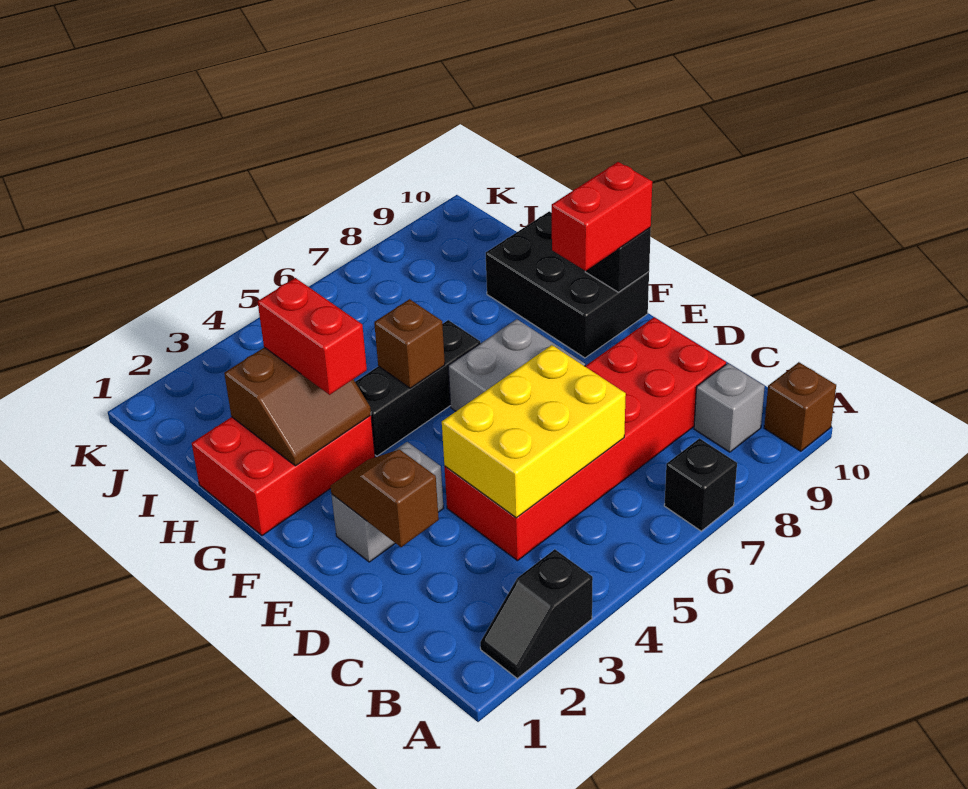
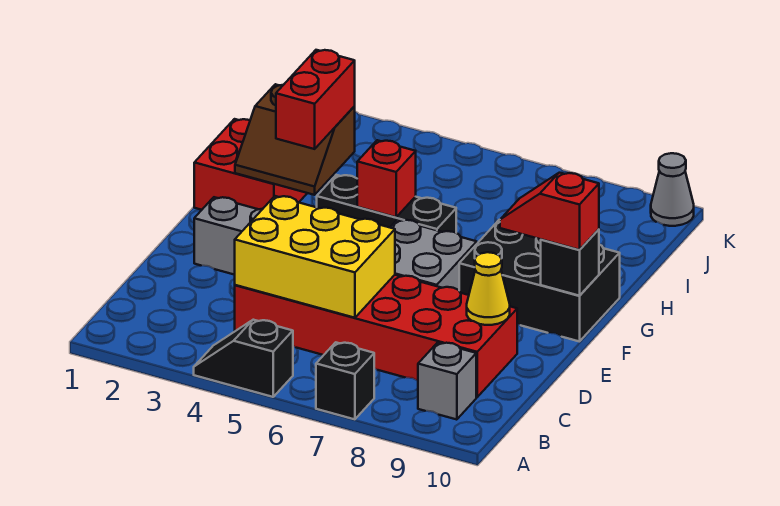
black slope A2:A3 level 1 top 3 -> black slope A4:A5 level 1 top 5
brown brick A10 level 1 -> none
brown slope D2:E2 level 2 top D -> none
none -> yellow cone D9 level 2
black brick F9:H10 level 1 -> black brick F8:G10 level 1
red brick F9:F10 level 3 -> red slope F9:F10 level 3 top 10
red brick G1:H3 level 1 -> red brick G1:H2 level 1
brown brick G5 level 2 -> red brick G5 level 2
none -> grey cone K10 level 1

